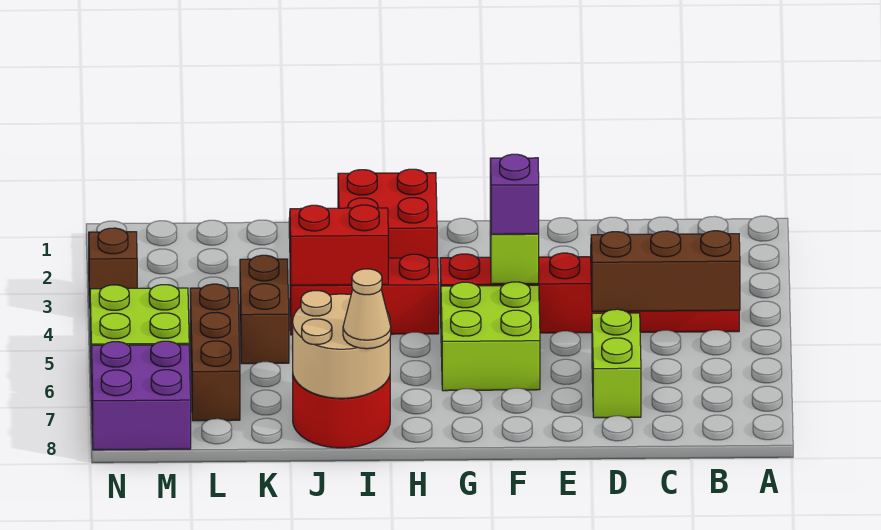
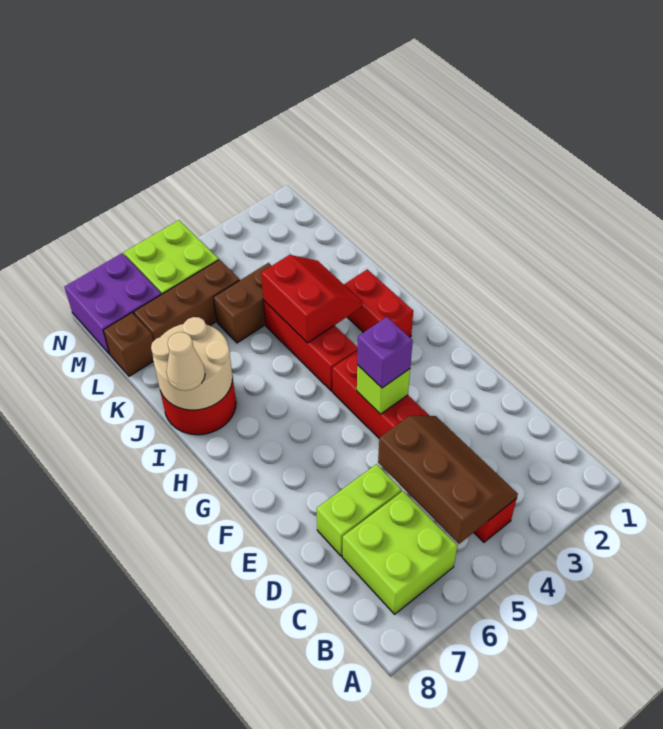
lime brick F5:G6 level 1 -> lime brick B6:C7 level 1
red brick H1:I2 level 1 -> red brick H2:I2 level 1
brown brick N3 level 1 -> brown brick L8 level 1

